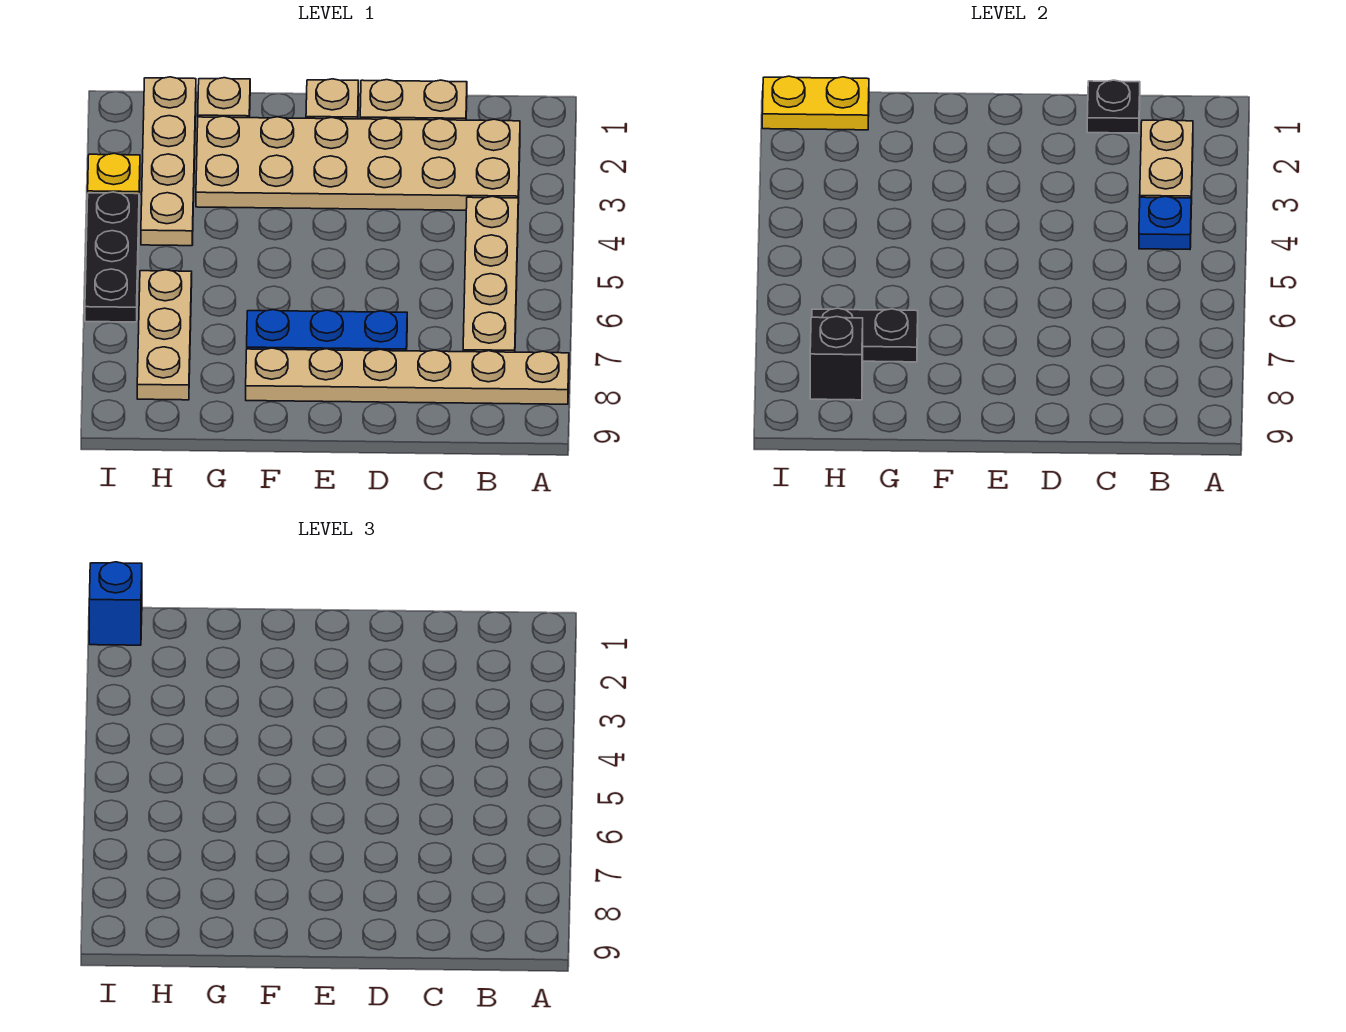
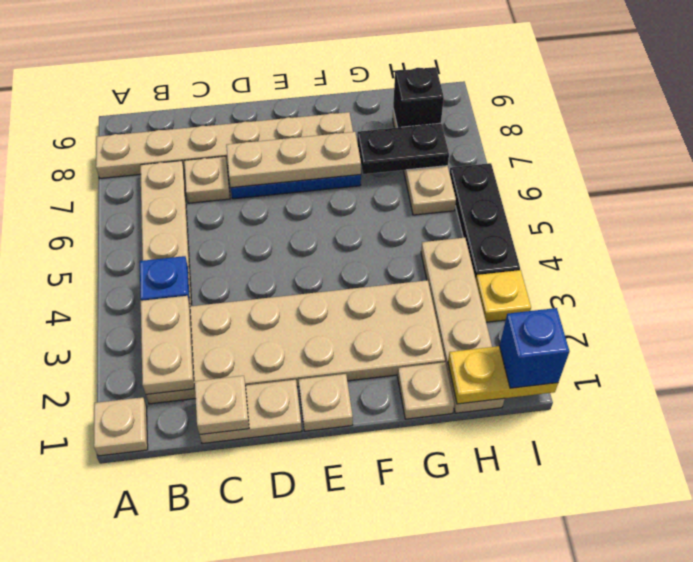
none -> tan plate A1 level 1
black plate C1 level 2 -> tan plate C1 level 2
none -> tan plate C7 level 1
none -> tan plate D7:F7 level 2

